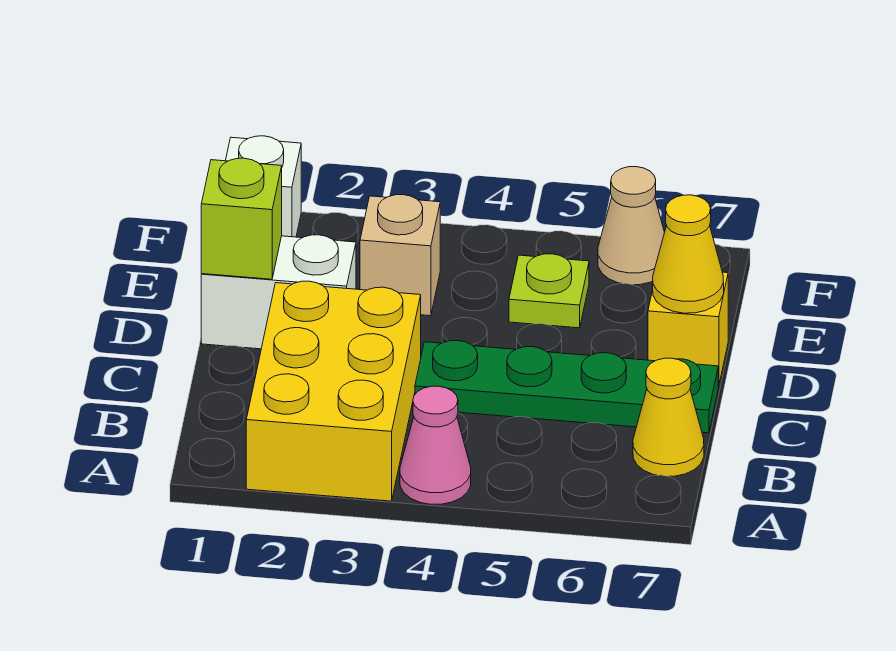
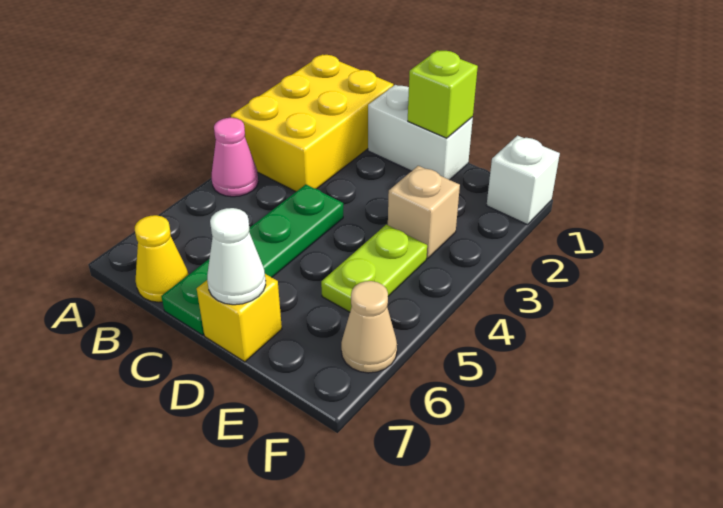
yellow brick A2:C3 level 1 -> yellow brick A1:B3 level 1
white brick D1:D2 level 1 -> white brick C1:D1 level 1
yellow cone D7 level 2 -> white cone D7 level 2
lime plate E5 level 1 -> lime plate E4:E5 level 1

